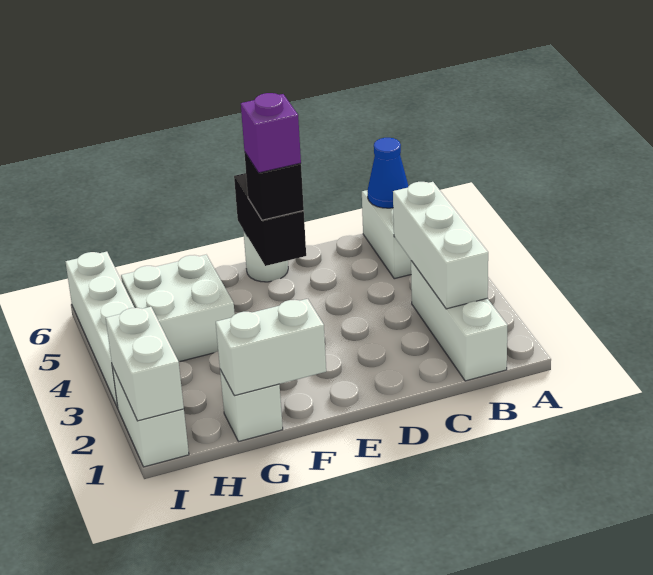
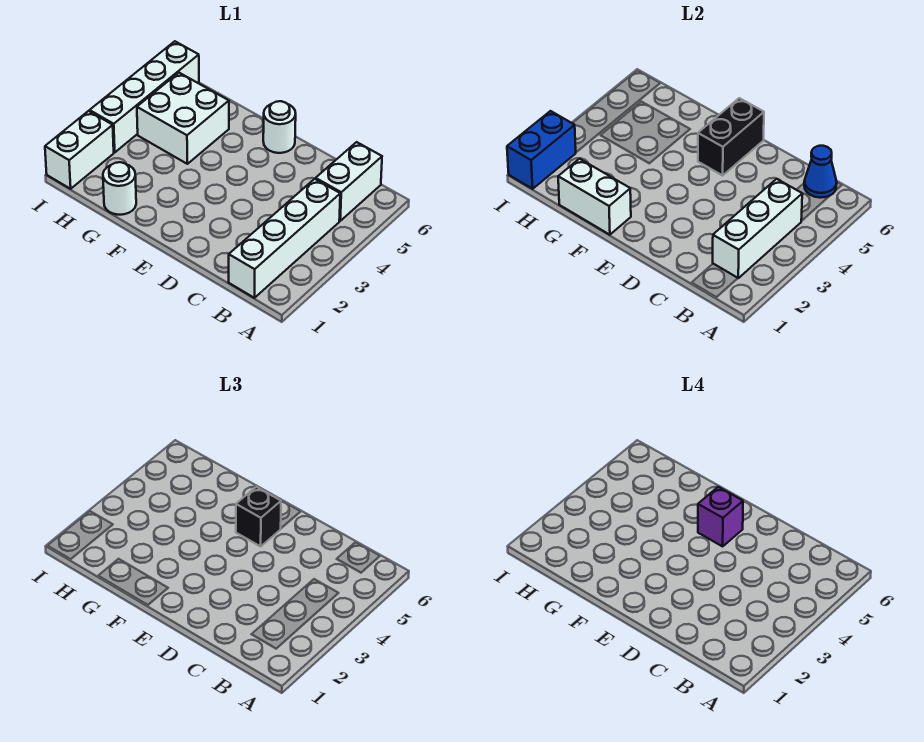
white brick B1:B3 level 1 -> white brick B1:B4 level 1
white brick G1 level 1 -> white round brick G1 level 1
white brick I1:I2 level 2 -> blue brick I1:I2 level 2

